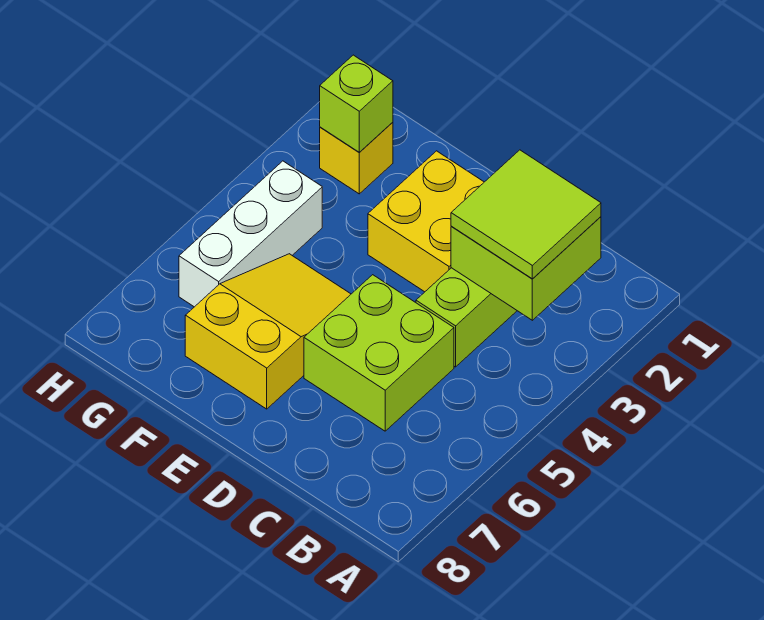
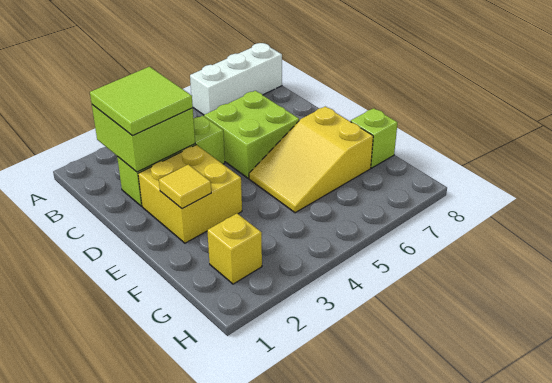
none -> yellow tile E2 level 2
lime brick G2 level 2 -> lime brick F8 level 1
white brick G4:G6 level 1 -> white brick A6:A8 level 1

